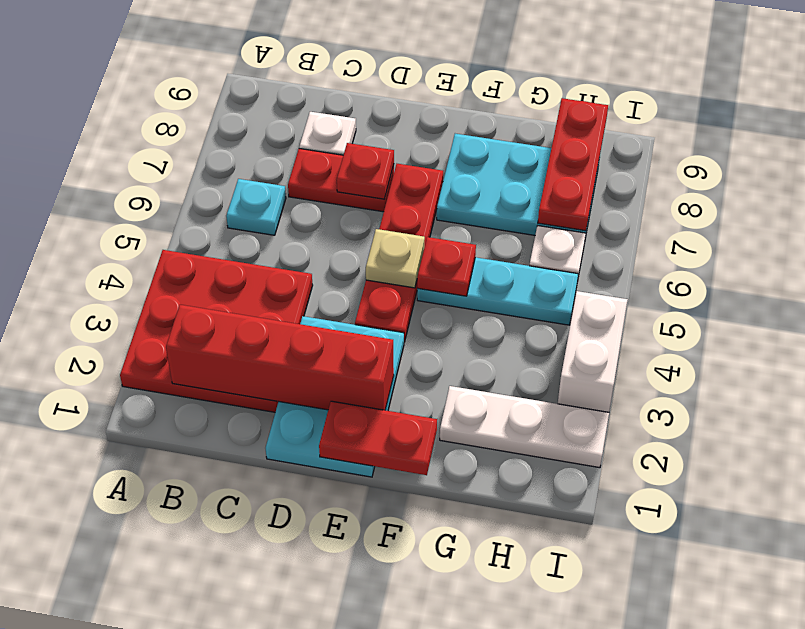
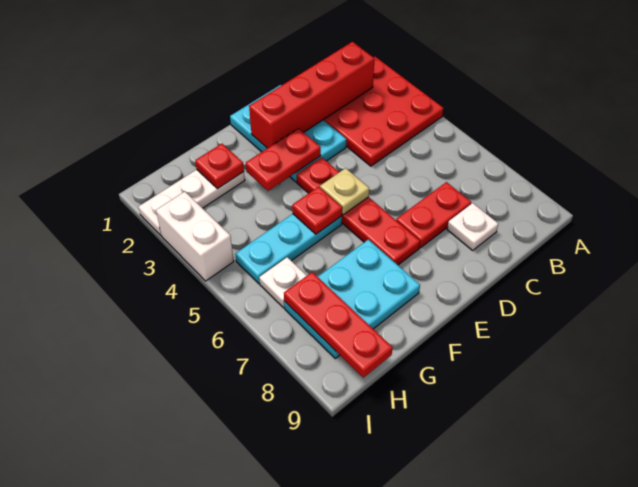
cyan plate B6 level 1 -> none
red plate D7 level 2 -> red plate G2 level 2
red plate E1:F1 level 2 -> red plate E3:F3 level 2

